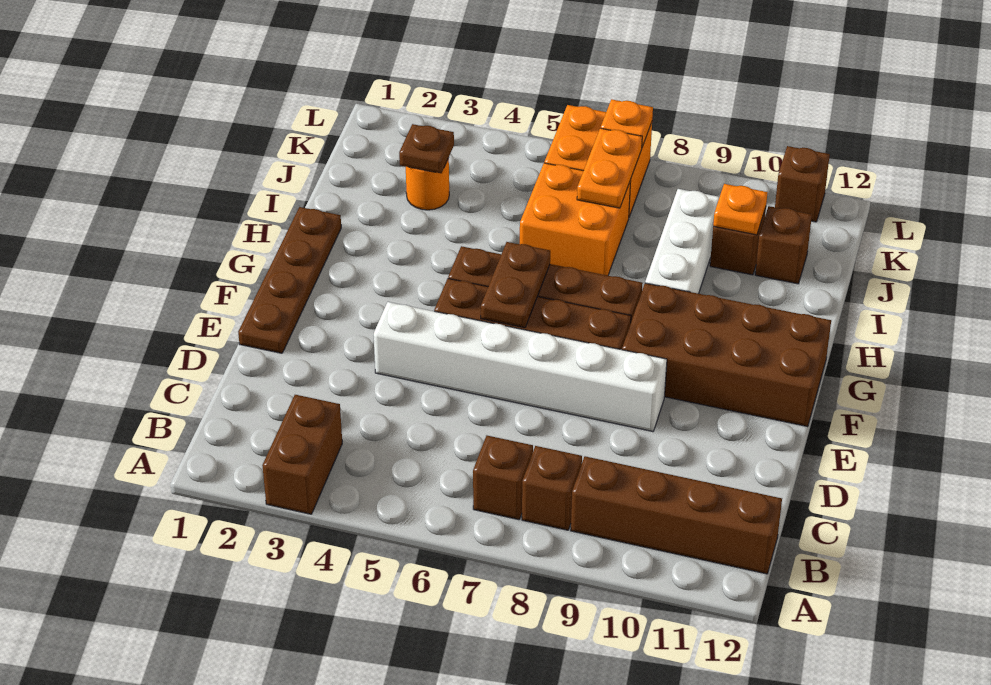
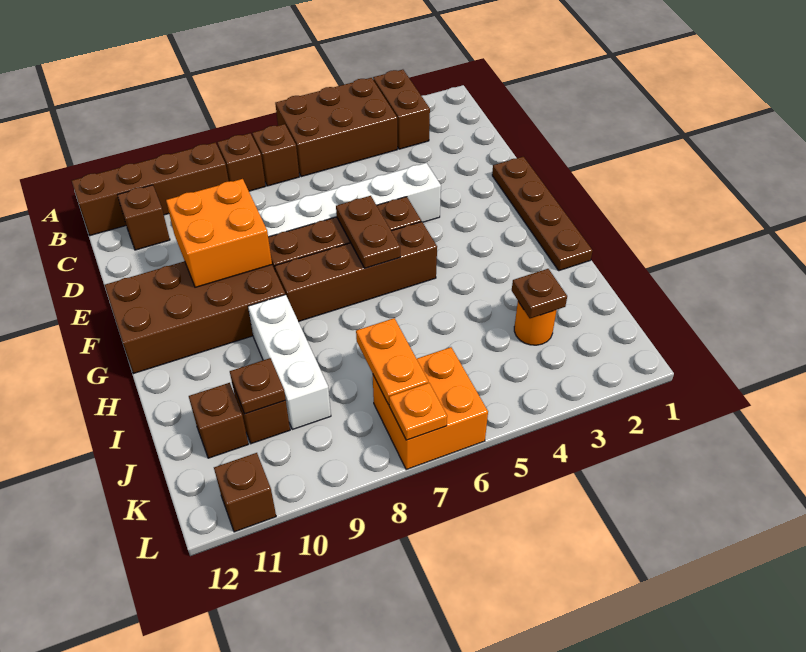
none -> brown brick A4:B6 level 1
none -> brown brick C11 level 1
orange brick I6:J7 level 1 -> orange brick E9:F10 level 2
orange plate J10 level 2 -> brown plate J10 level 2

